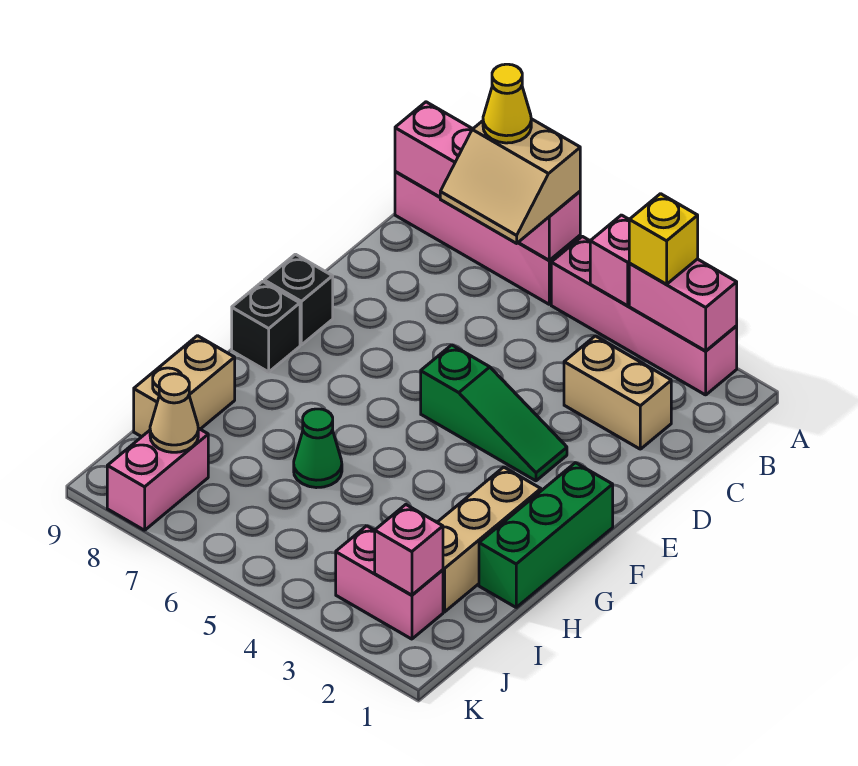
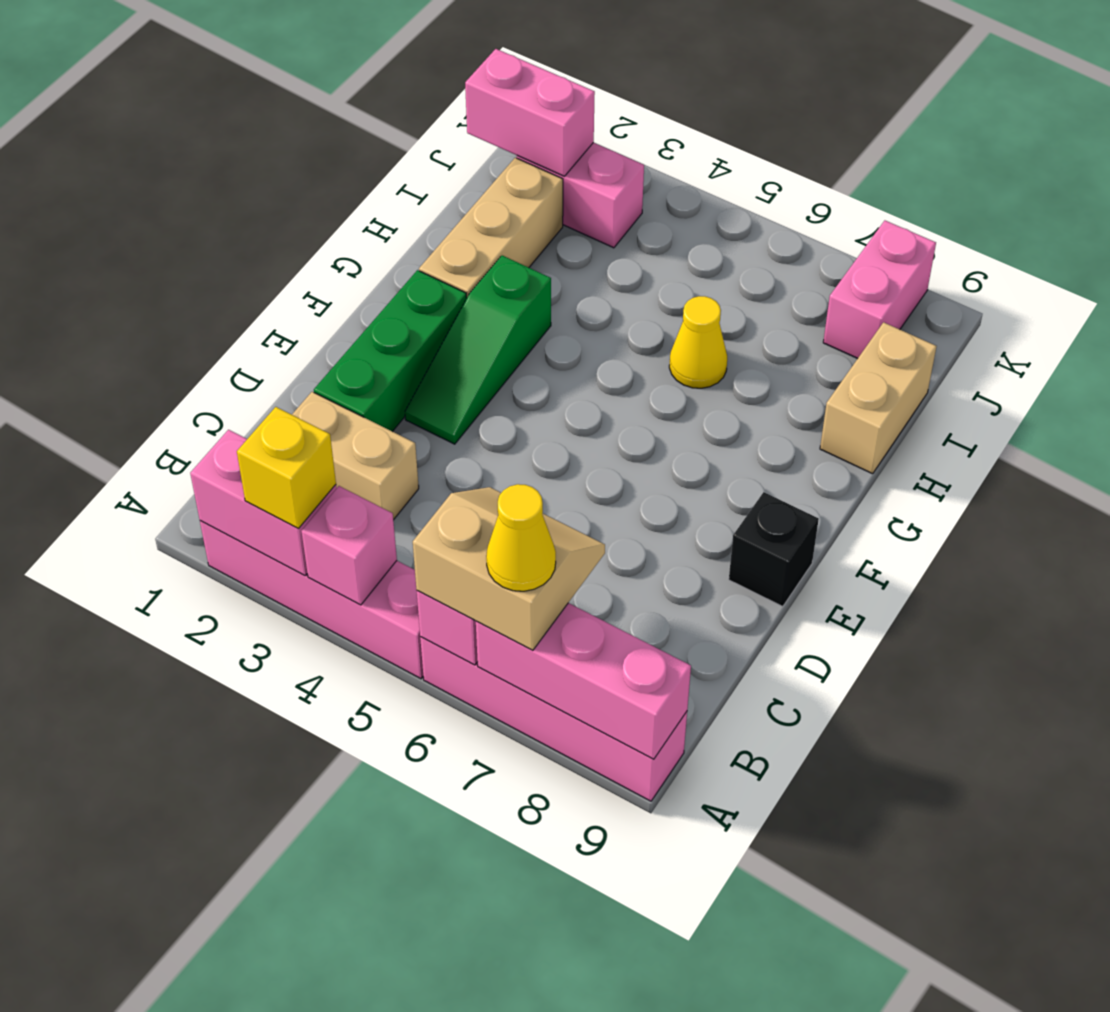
green slope E3:E5 level 1 top 5 -> green slope E3:G3 level 1 top G
green brick F1:H1 level 1 -> green brick D2:F2 level 1
black brick F9 level 1 -> none
green cone H6 level 1 -> yellow cone H6 level 1
pink brick J2 level 2 -> pink brick J1:J2 level 2
tan cone J8 level 2 -> none

